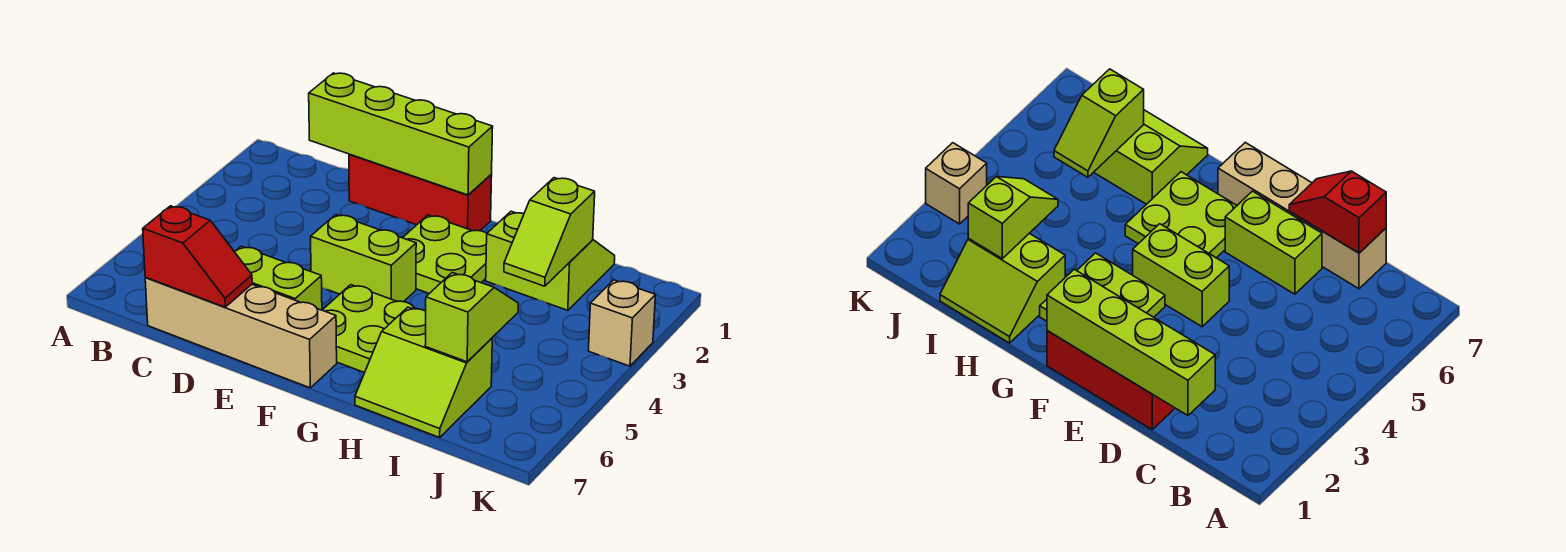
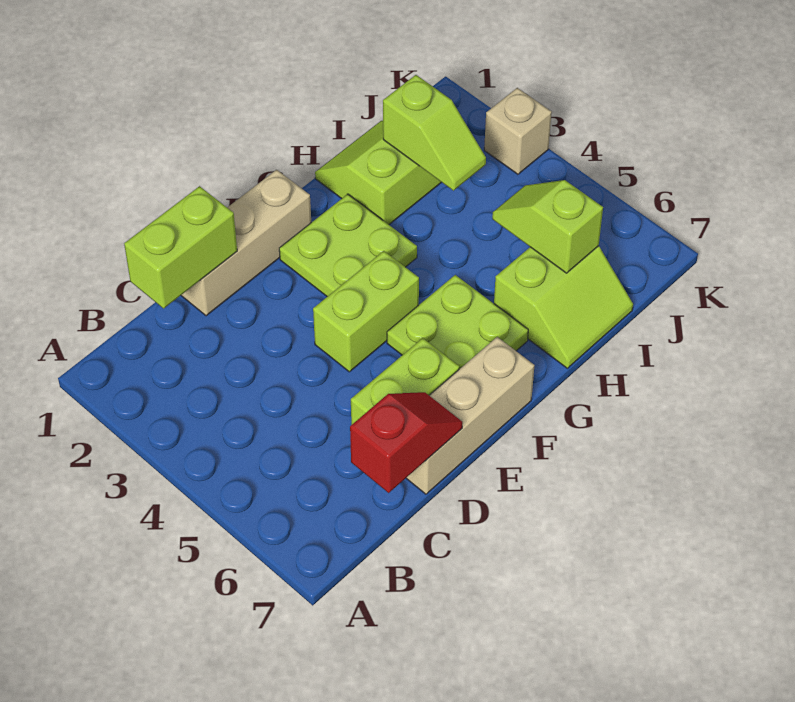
lime brick C1:F1 level 2 -> lime brick C1:D1 level 2
tan brick C7:F7 level 1 -> tan brick D7:F7 level 1
red brick D1:F1 level 1 -> tan brick D1:F1 level 1

